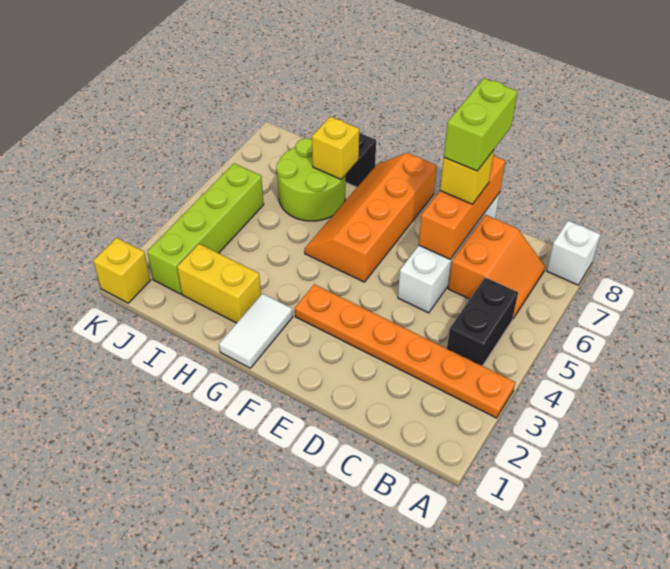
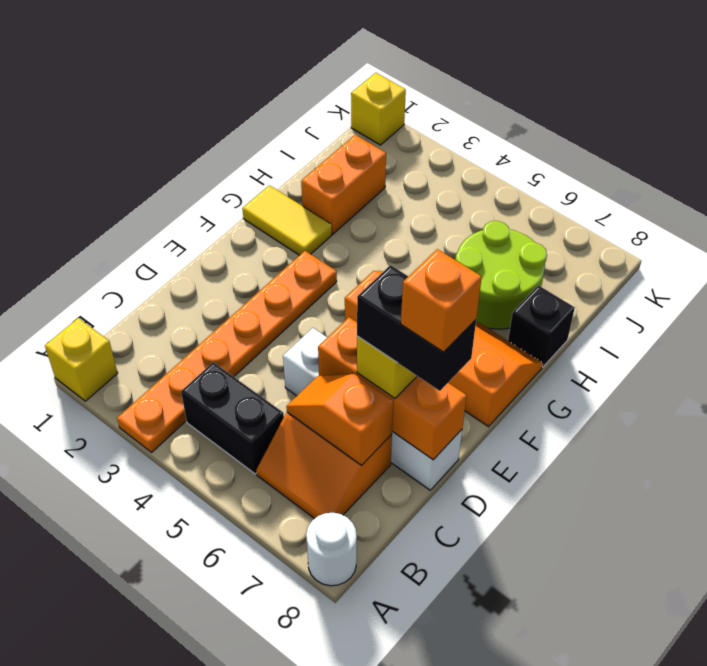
white brick A8 level 1 -> white round brick A8 level 1
none -> orange slope C6:C7 level 2 top 7
lime brick D7:D8 level 4 -> black brick D7:D8 level 4
none -> orange brick D8 level 5
white tile G1:G2 level 1 -> yellow tile G1:G2 level 1
yellow brick H2:I2 level 1 -> orange brick H2:I2 level 1
yellow brick H7 level 2 -> yellow brick A1 level 1
lime brick J2:J5 level 1 -> none

